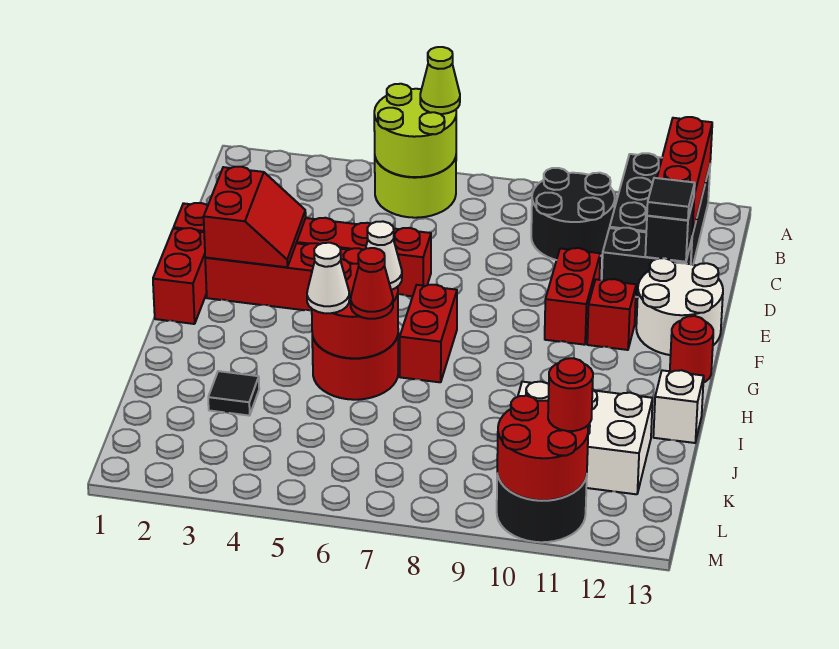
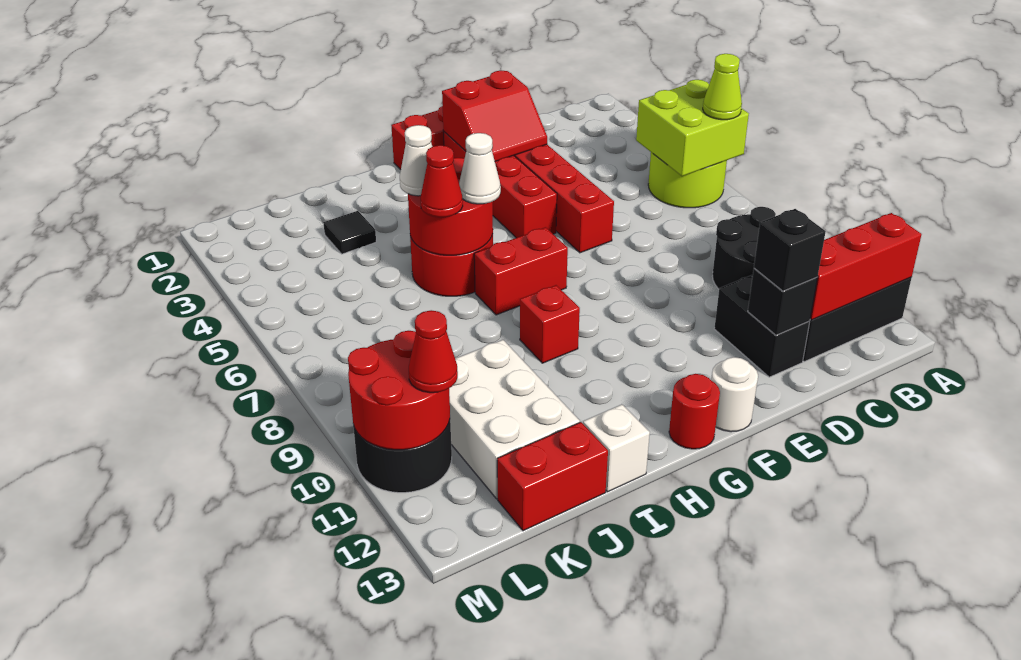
lime round brick A5:B6 level 2 -> lime brick A5:B6 level 2
black tile D12 level 3 -> black brick D12 level 3
red brick E10:F10 level 1 -> red brick J13:K13 level 1
white round brick E12:F13 level 1 -> white round brick F13 level 1
red brick F11 level 1 -> red brick H9 level 1
red round brick L11 level 3 -> red cone L11 level 3

